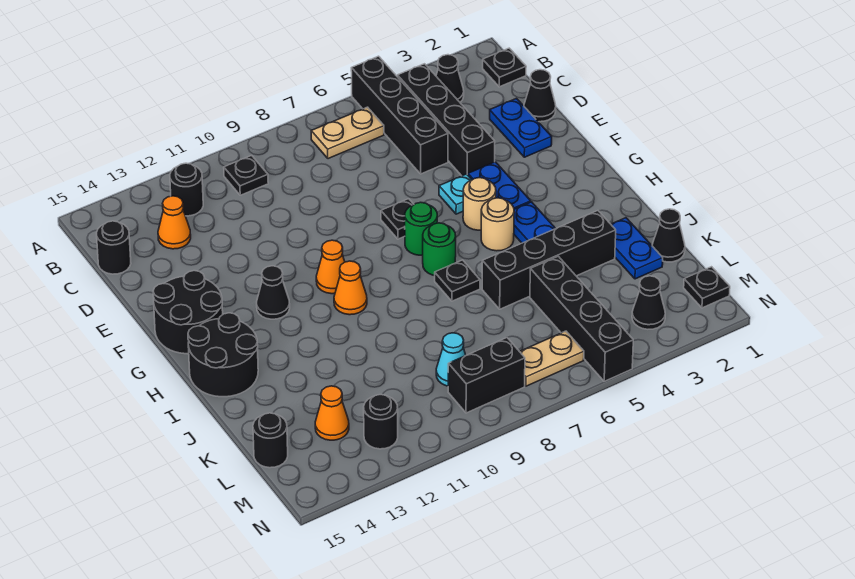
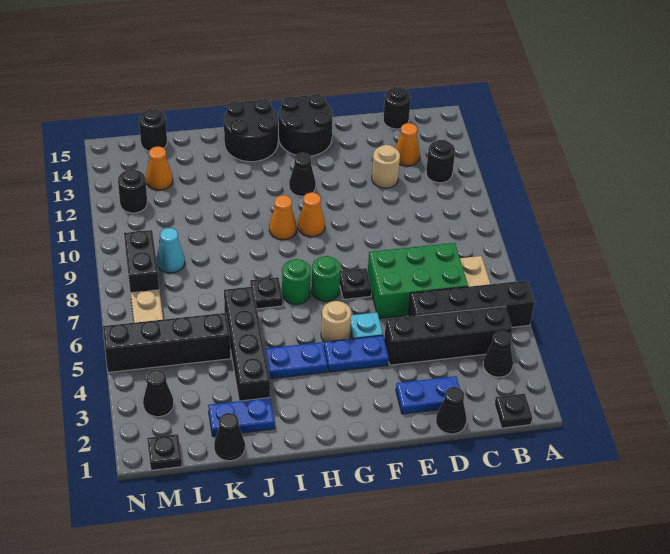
black plate B10 level 1 -> none
none -> green brick C6:E7 level 1
tan round brick H5 level 1 -> tan round brick D12 level 1

